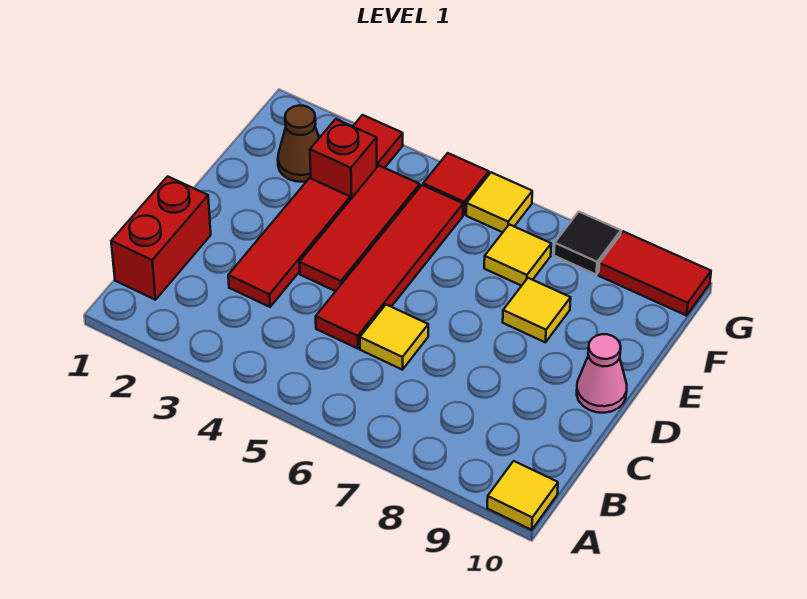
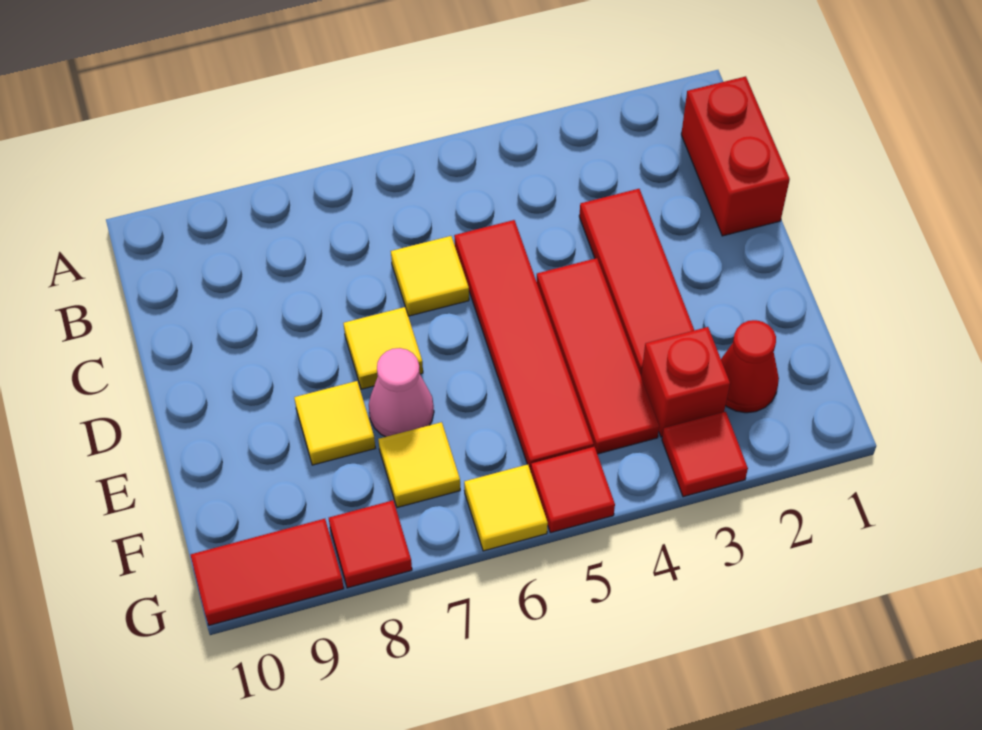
yellow tile A10 level 1 -> yellow tile D7 level 1
pink cone D10 level 1 -> pink cone E7 level 1
brown cone F2 level 1 -> red cone F2 level 1
black tile G8 level 1 -> red tile G8 level 1

